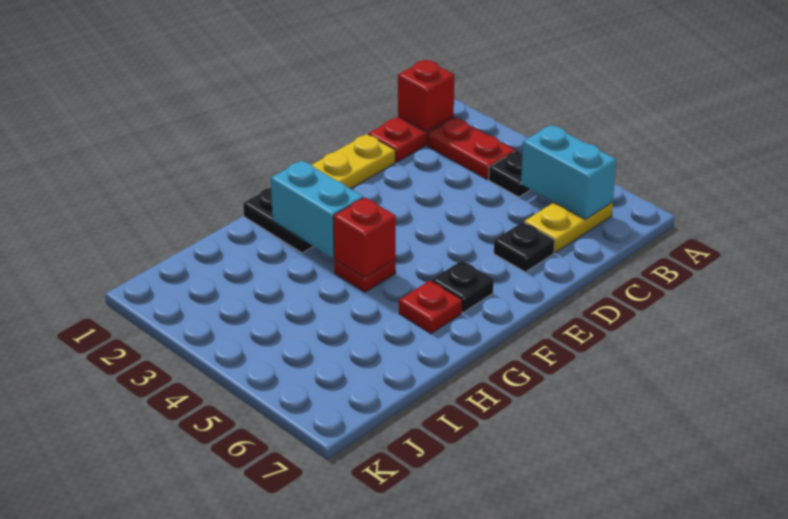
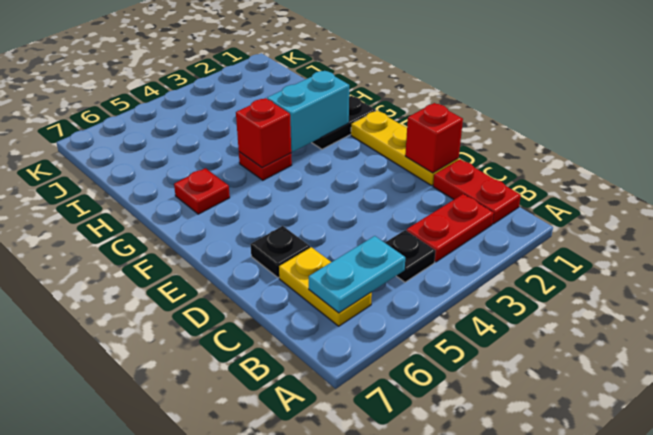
red brick B1 level 2 -> red brick D1 level 2
cyan brick B5:B6 level 2 -> cyan plate B5:B6 level 2
black plate F6 level 1 -> none

